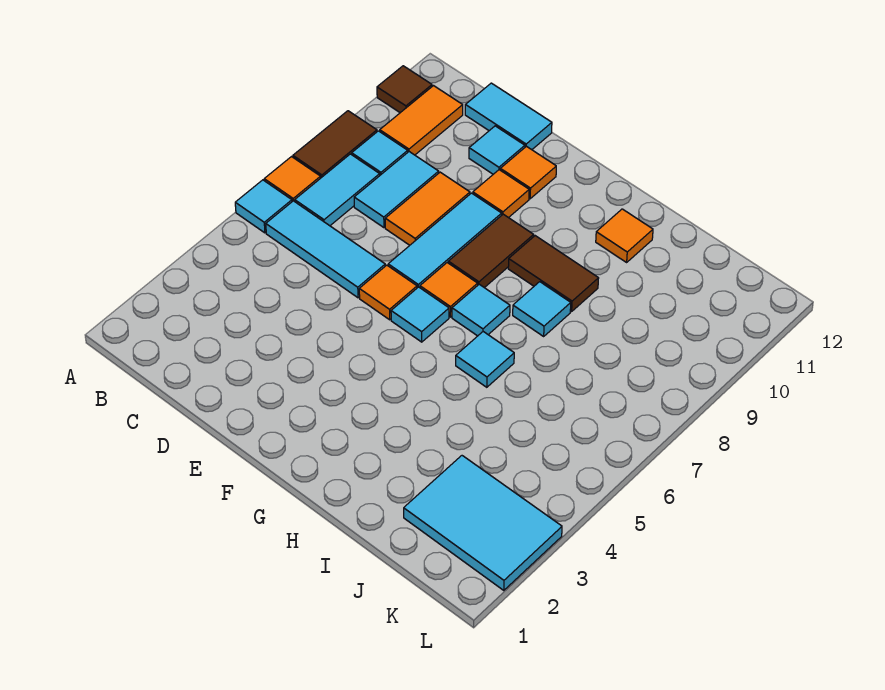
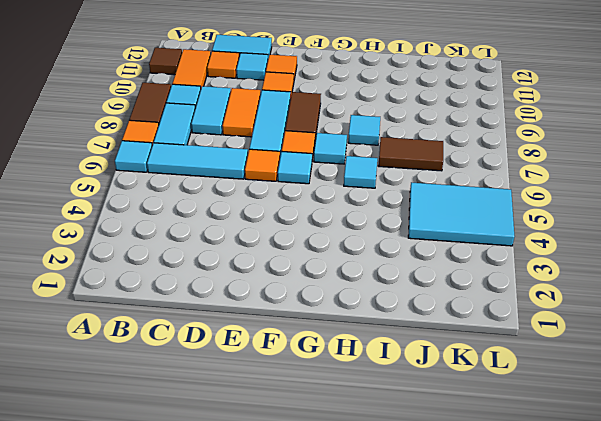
brown tile G9:H9 level 1 -> brown tile I7:J7 level 1
orange tile H11 level 1 -> orange tile C11 level 1
cyan tile J2:L3 level 1 -> cyan tile J4:L5 level 1

